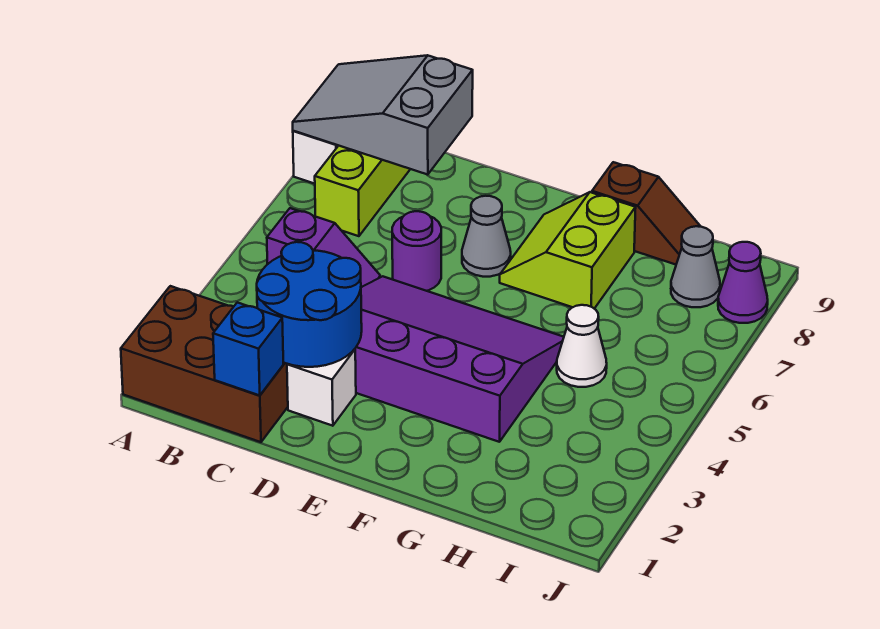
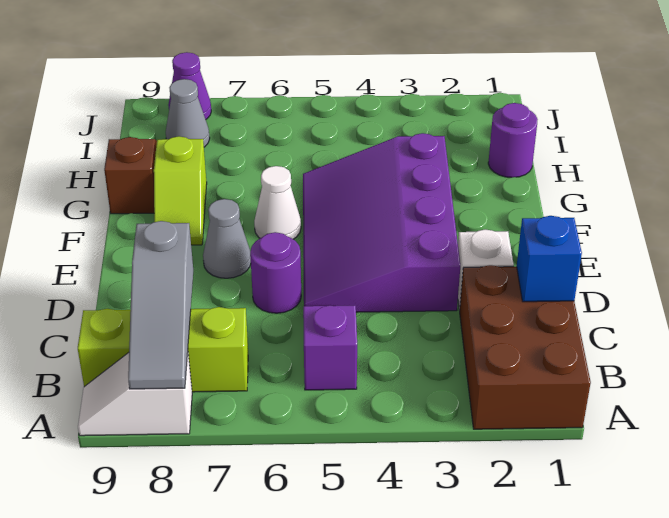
grey slope A8:C9 level 2 top C -> grey slope A8:C8 level 2 top C
blue round brick C2:D3 level 2 -> none
lime slope F7:G8 level 1 top G -> lime slope F8:G8 level 1 top G
none -> purple round brick H1 level 1
white cone H5 level 1 -> white cone F6 level 1

